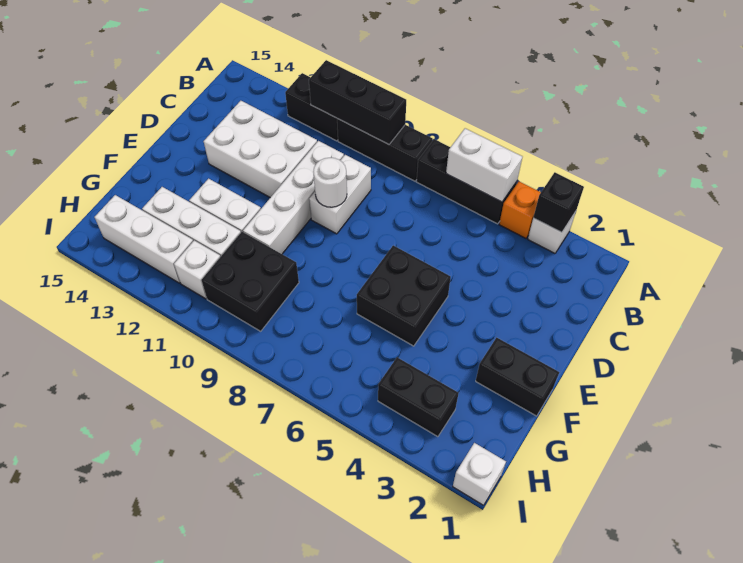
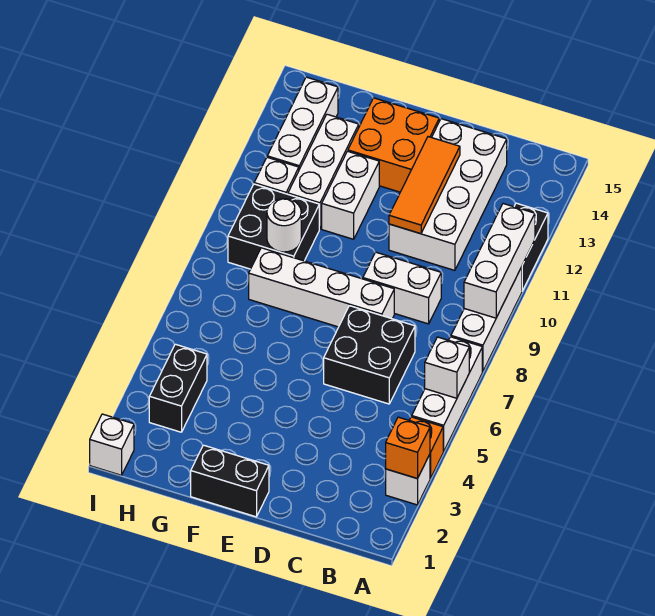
black brick A3 level 2 -> orange brick A3 level 2
black brick A5:A7 level 1 -> white brick A5:A7 level 1
white brick A5:A6 level 2 -> white brick A6 level 2
black brick A8:A10 level 1 -> white brick A8:A10 level 1
black brick A9:A11 level 2 -> white brick A9:A11 level 2
white brick C10:F10 level 1 -> white brick D8:G8 level 1
white brick C11:D13 level 1 -> white brick C11:D14 level 1
white round brick D9 level 2 -> white round brick G9 level 2
none -> orange tile D11:D13 level 2
black brick E5:F6 level 1 -> black brick C6:D7 level 1
none -> orange brick E13:F14 level 1
black brick F1:F2 level 1 -> black brick E1:F1 level 1

